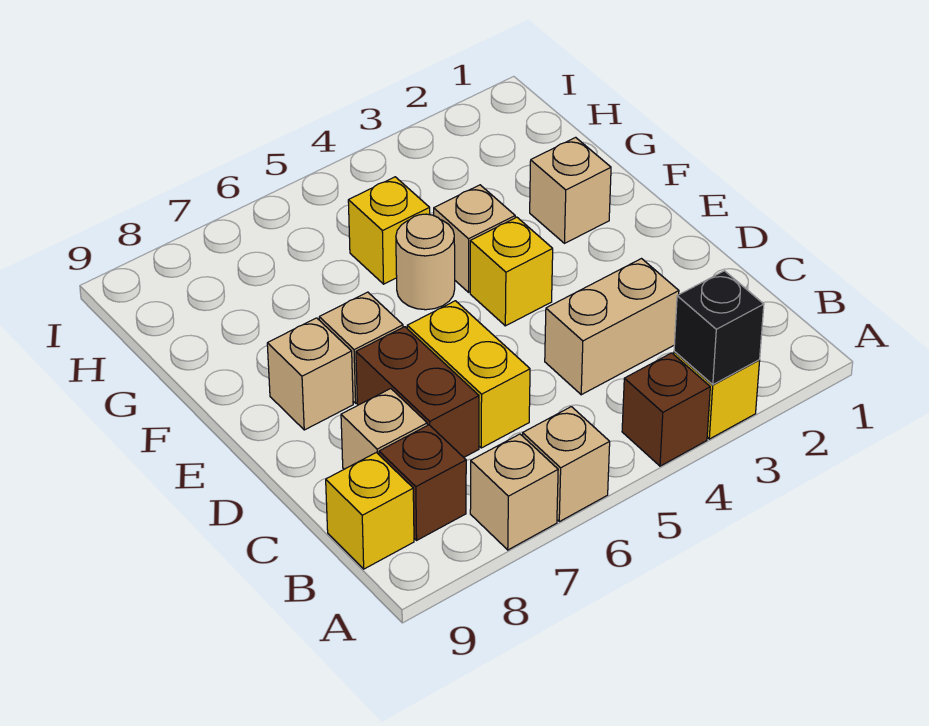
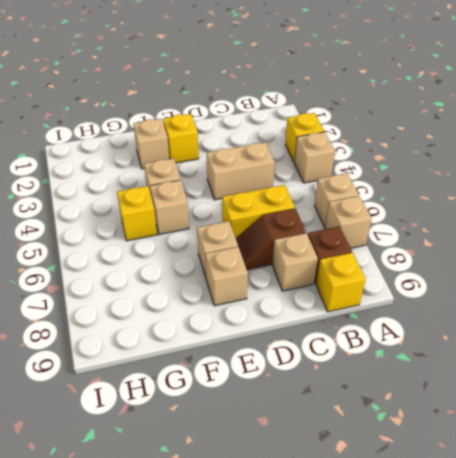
black brick A3 level 2 -> none
brown brick A4 level 1 -> tan brick A4 level 1
tan brick C3:C4 level 1 -> tan brick C4:D4 level 1
brown brick C7:D7 level 1 -> brown slope C7:D7 level 1 top C
yellow brick E4 level 1 -> yellow brick E2 level 1
tan round brick F5 level 1 -> tan brick F5 level 1

